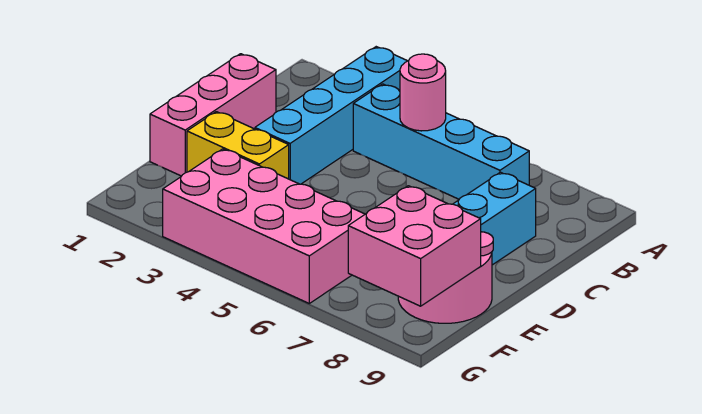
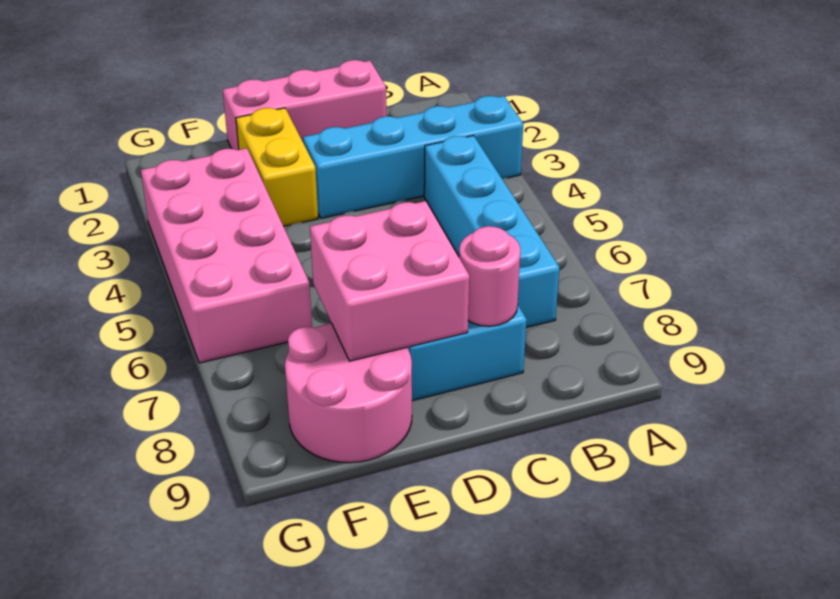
pink round brick B5 level 2 -> pink round brick C8 level 2
pink brick F8:G9 level 2 -> pink brick D7:E8 level 2

